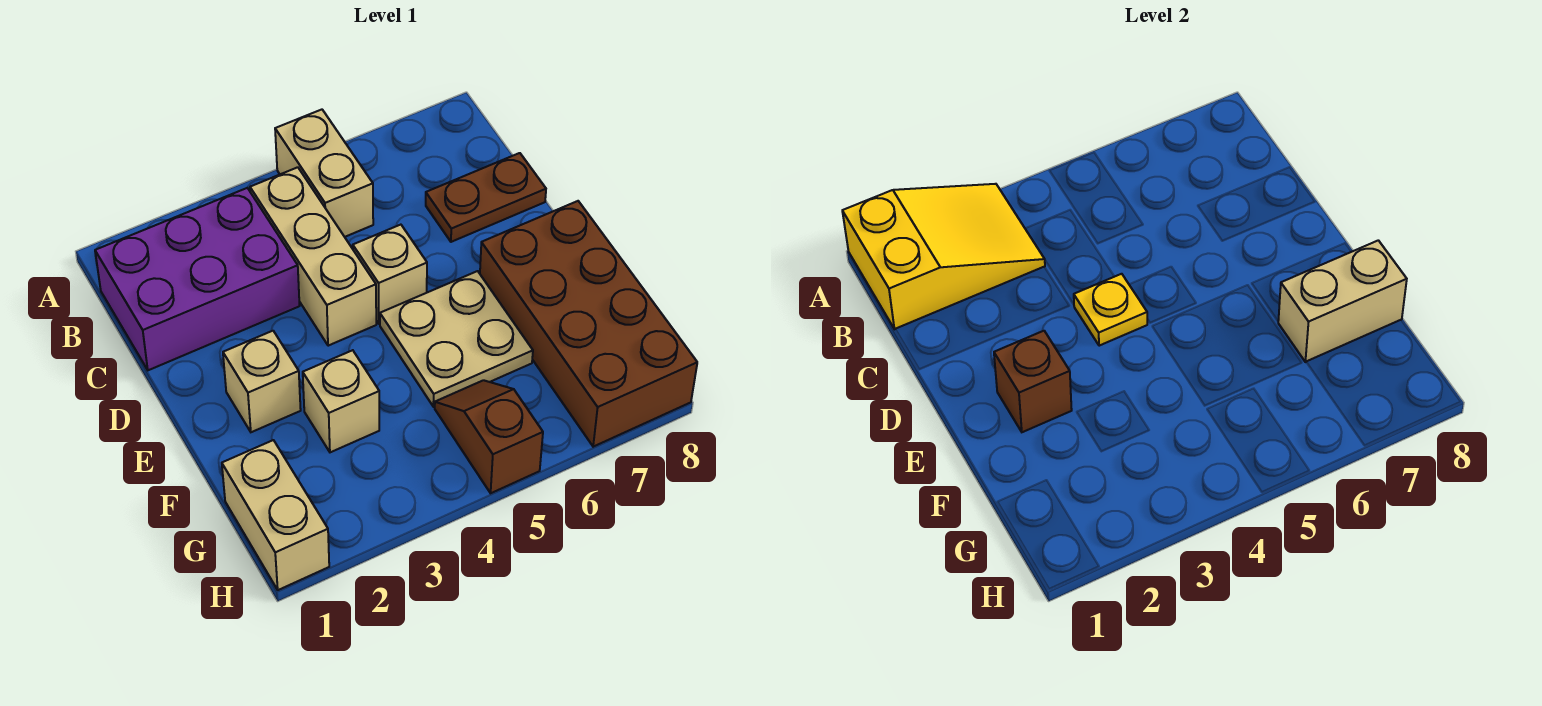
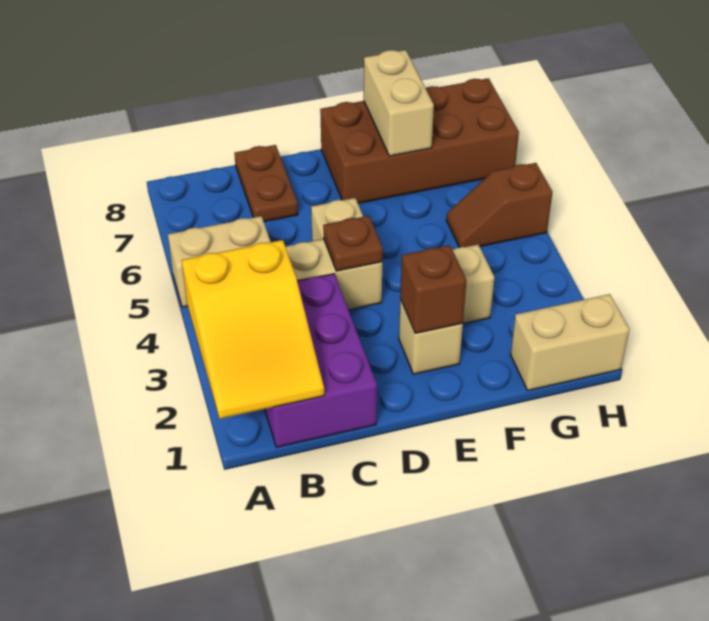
yellow slope A1:B3 level 2 top 1 -> yellow slope A1:B3 level 2 top 3
yellow plate D4 level 2 -> brown plate D4 level 2
tan plate E5:F6 level 1 -> none

